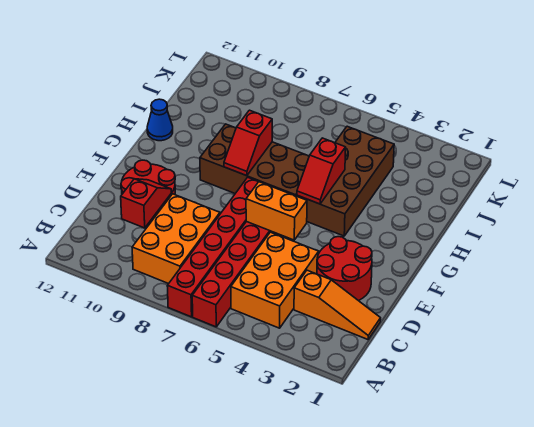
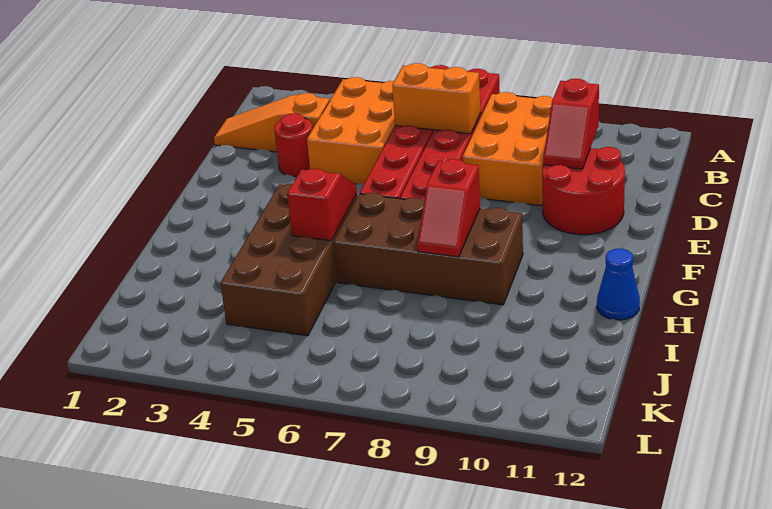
red round brick D2:E3 level 1 -> red round brick D3 level 1
orange brick E5:E6 level 2 -> orange brick C6:C7 level 2
red slope G8:H8 level 2 top H -> red slope G8:H8 level 2 top G

